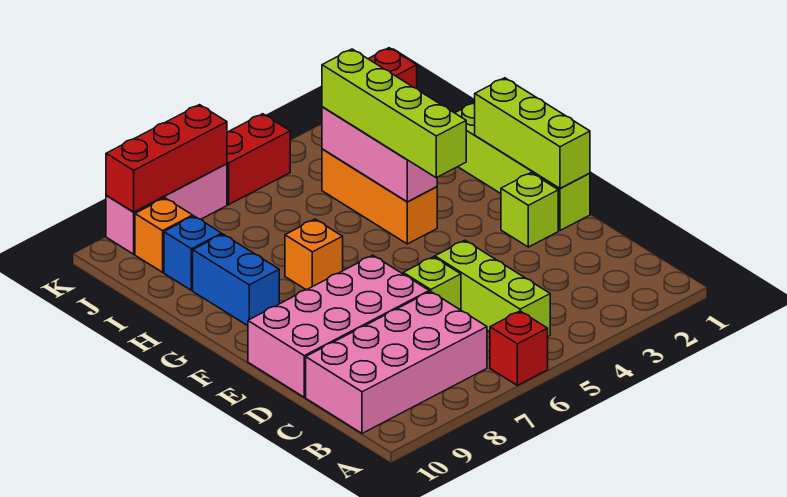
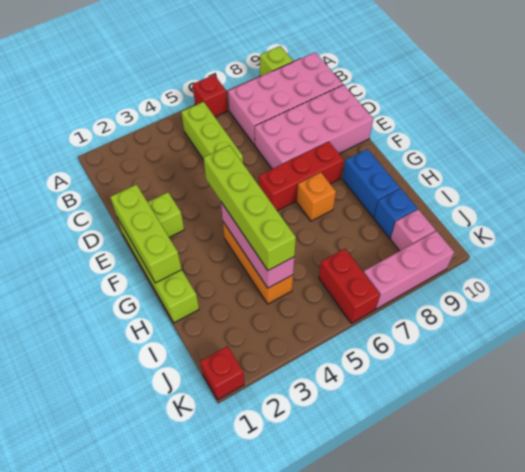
lime brick D6 level 1 -> lime brick A9 level 1
orange brick J9 level 1 -> pink brick J9 level 1
red brick K5:K6 level 1 -> red brick J6:K6 level 1
red brick K7:K9 level 2 -> red brick F6:F8 level 1

